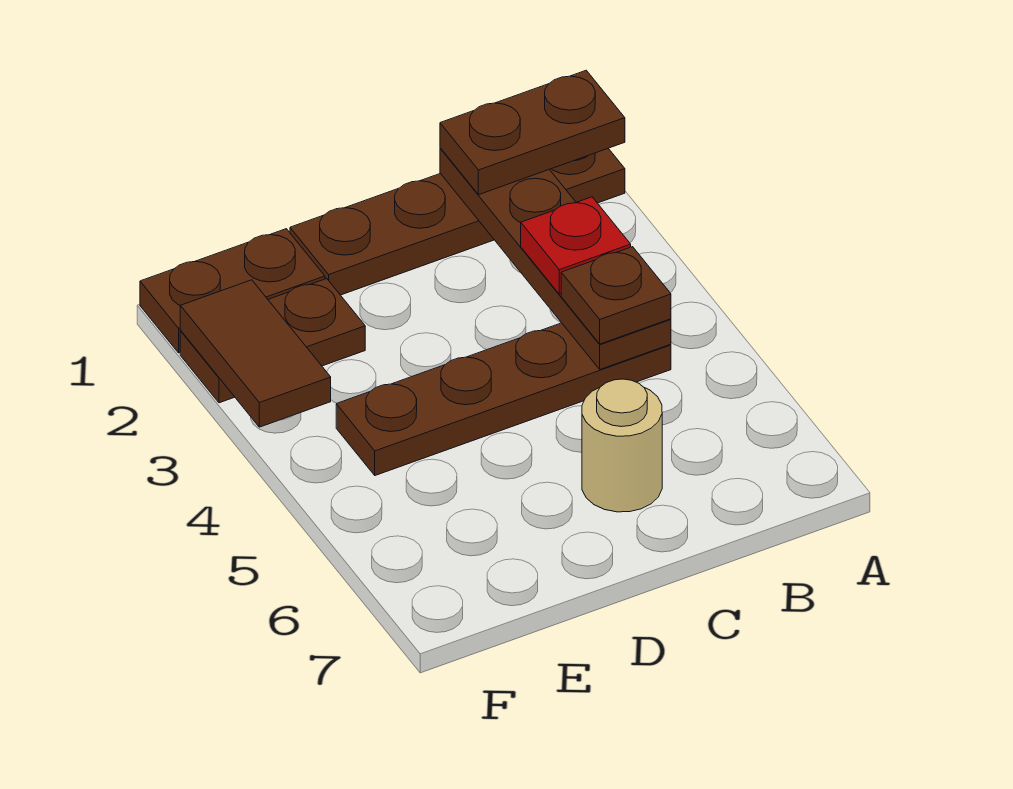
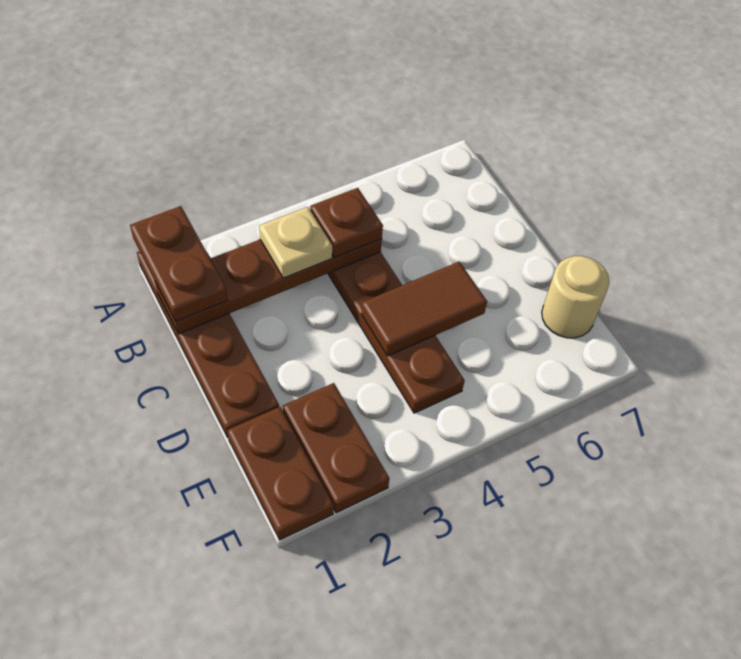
red plate B3 level 3 -> tan plate B3 level 3
tan round brick C6 level 1 -> tan round brick E7 level 1
brown tile F2:F3 level 2 -> brown tile D4:D5 level 2

